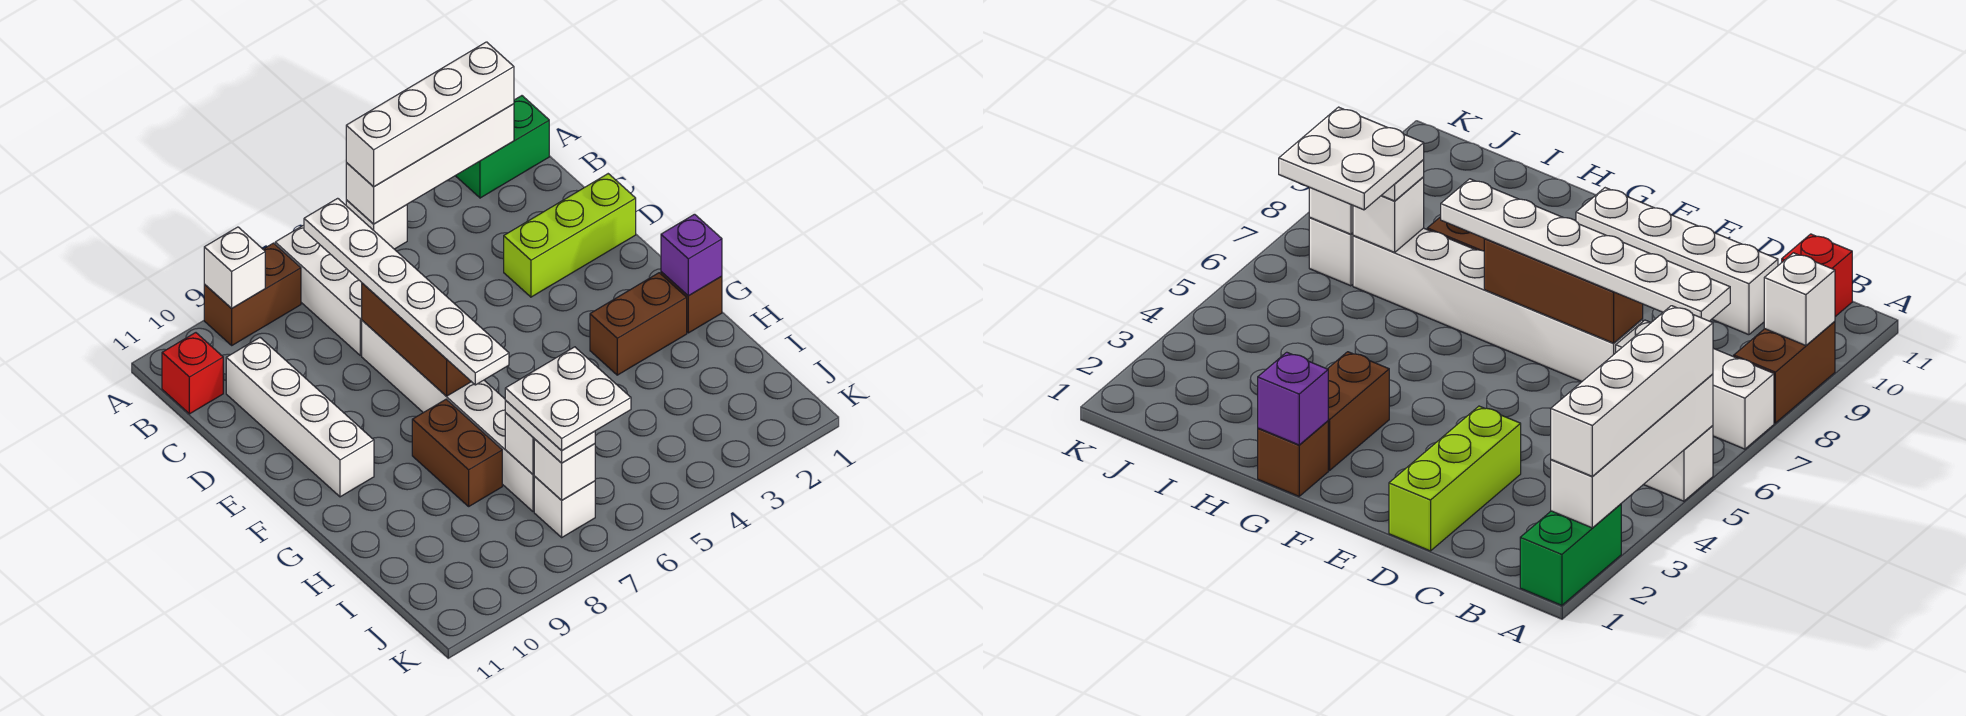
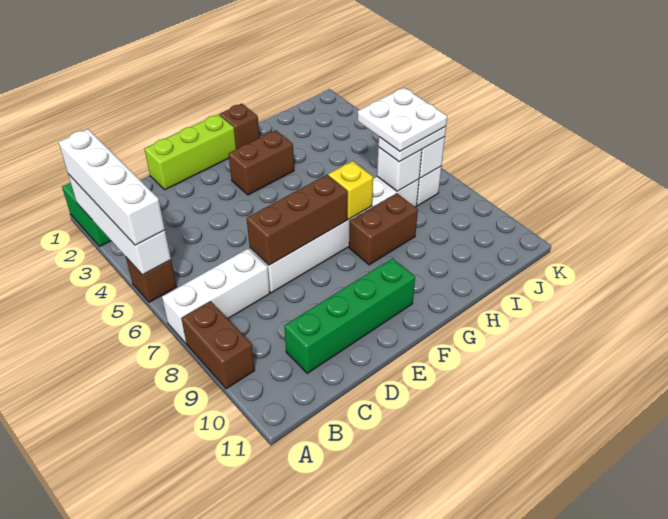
white brick A5 level 1 -> brown brick A5 level 1
white brick A9 level 2 -> none
white plate B7:G7 level 3 -> none
red brick B11 level 1 -> none
white brick C10:F10 level 1 -> green brick C10:F10 level 1
lime brick D1:D3 level 1 -> lime brick D1:F1 level 1
purple brick G1 level 2 -> none
brown brick G2:G3 level 1 -> brown brick F3:G3 level 1
none -> yellow brick G7 level 2

